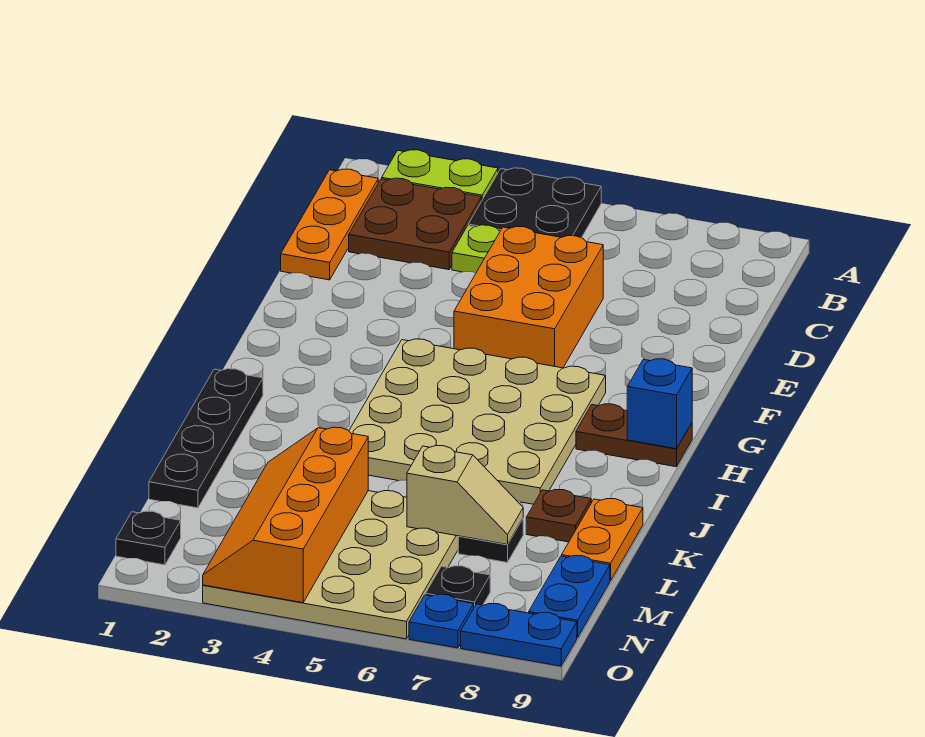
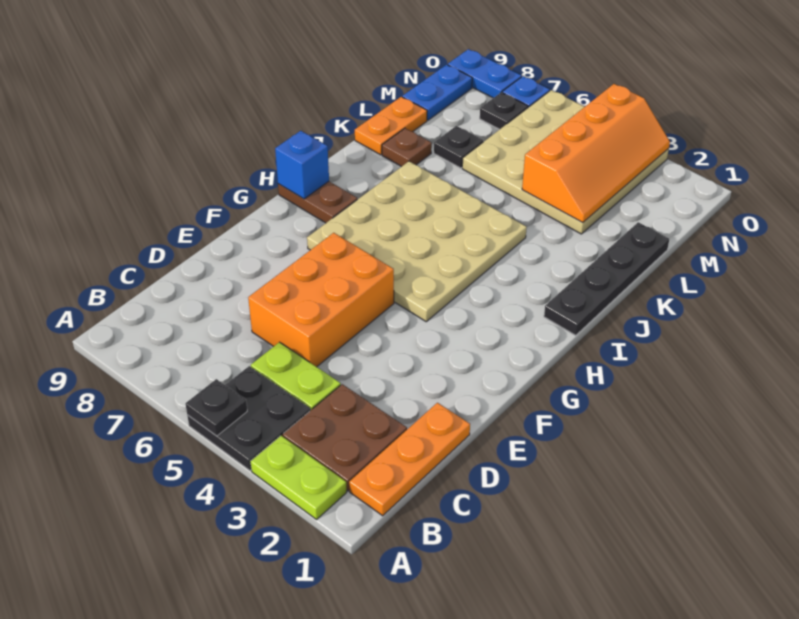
tan slope L6:L7 level 2 top 6 -> none
black plate N1 level 1 -> black plate A5 level 2

